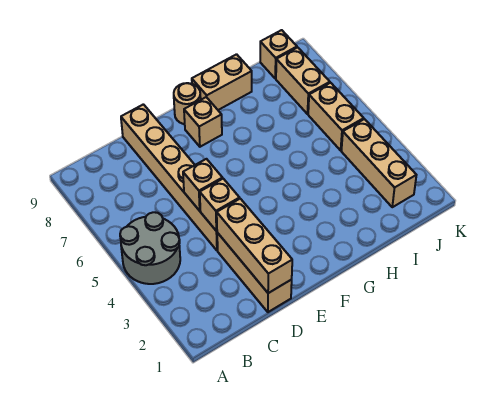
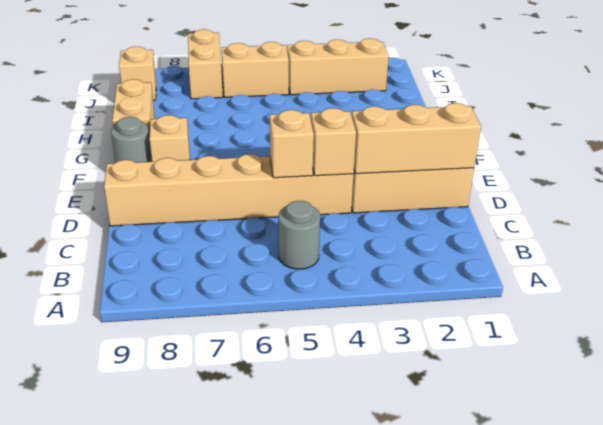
grey round brick A4:B5 level 1 -> grey round brick B5 level 1
tan round brick F9 level 1 -> grey round brick F9 level 1
tan brick J7:J8 level 1 -> tan brick J7:K7 level 1

